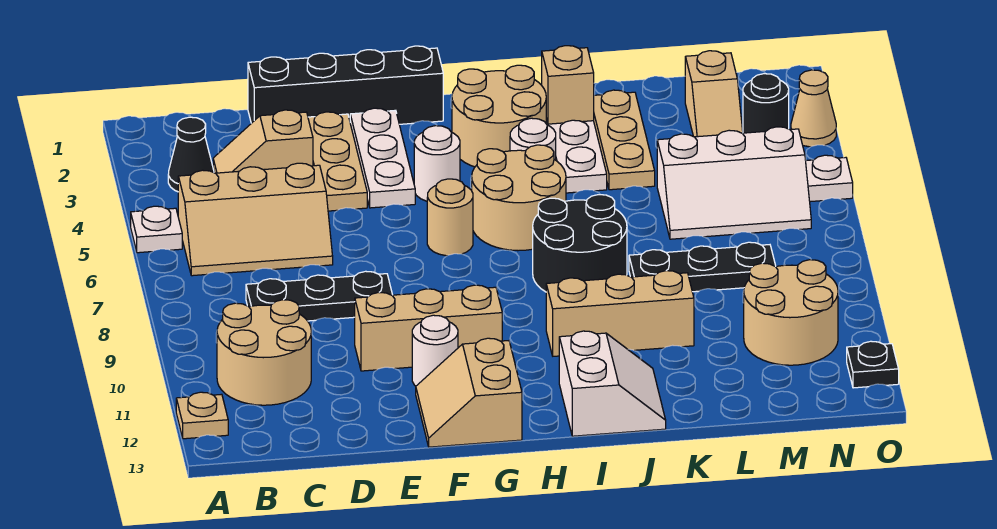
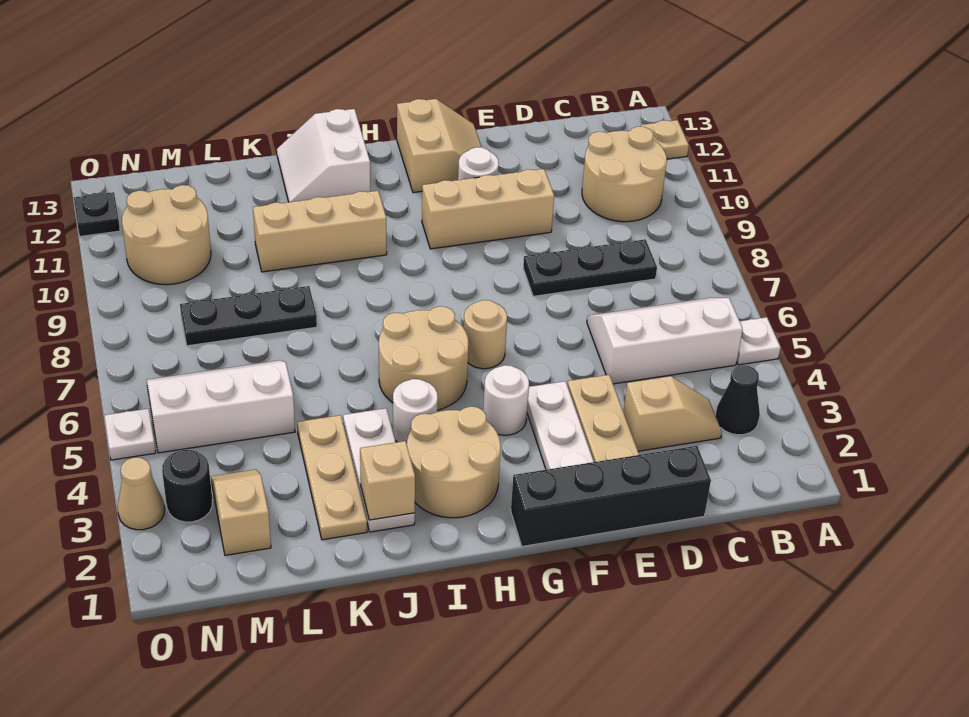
tan slope B5:D6 level 1 top 5 -> white slope B5:D6 level 1 top 5
black round brick I7:J8 level 1 -> none

